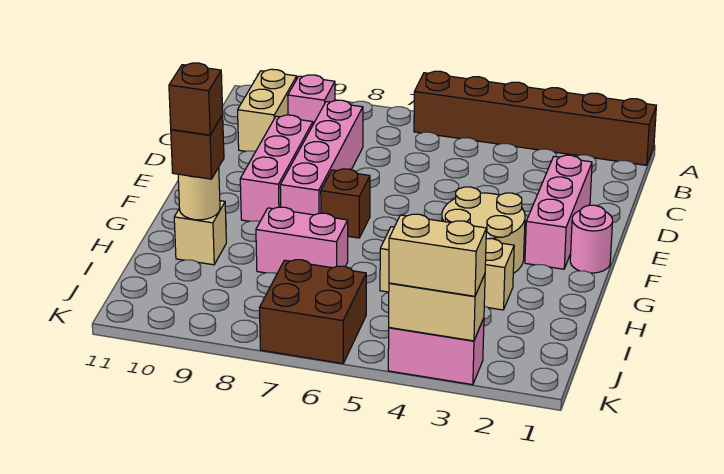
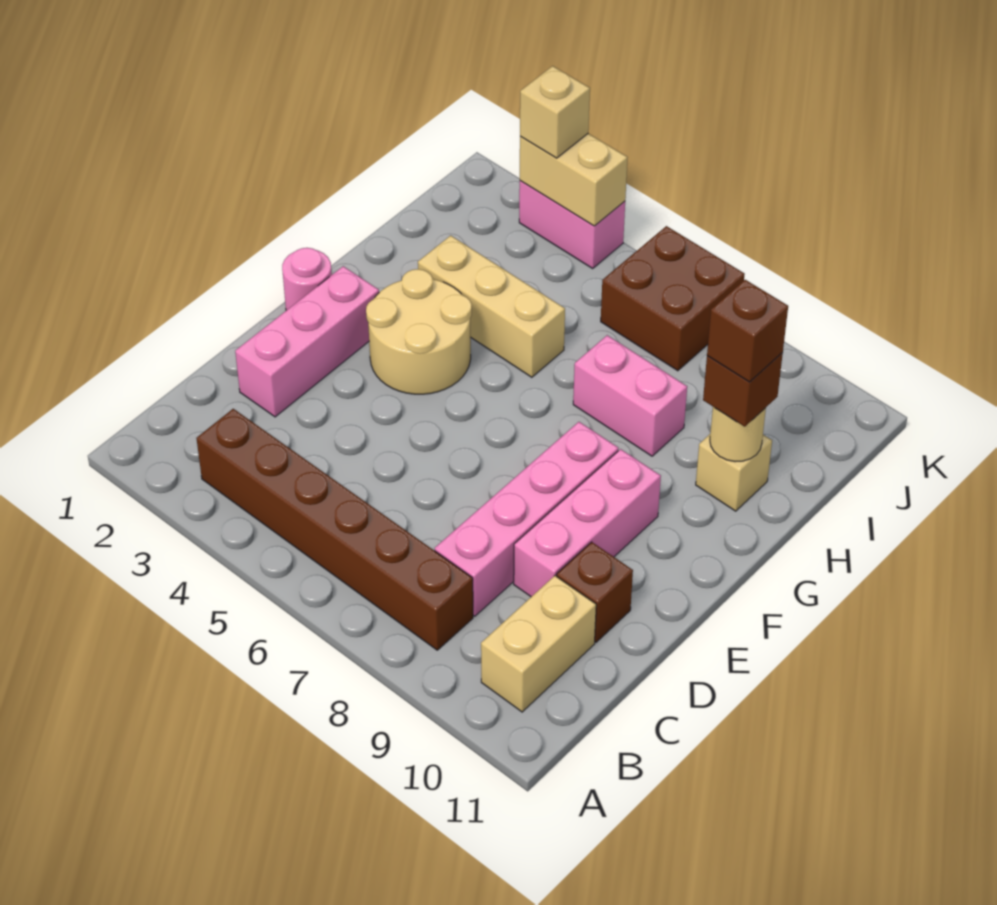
brown brick A1:A6 level 1 -> brown brick B3:B8 level 1
pink brick B9 level 1 -> none
brown brick F7 level 1 -> brown brick D10 level 1
tan brick K3:K4 level 3 -> tan brick K3 level 3

